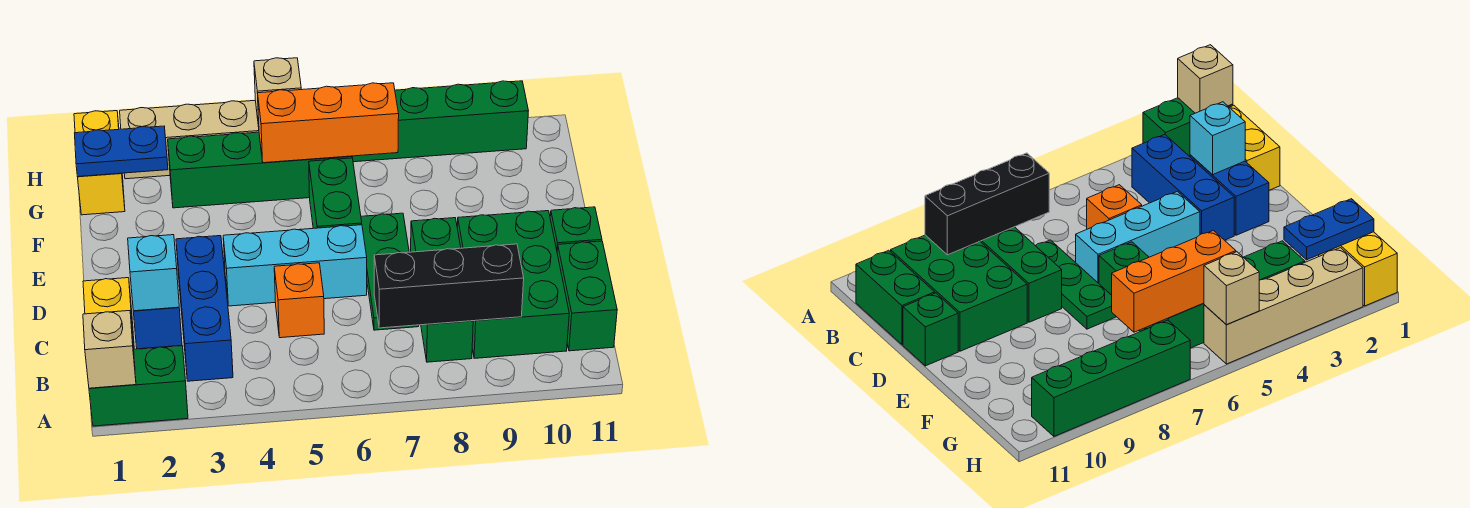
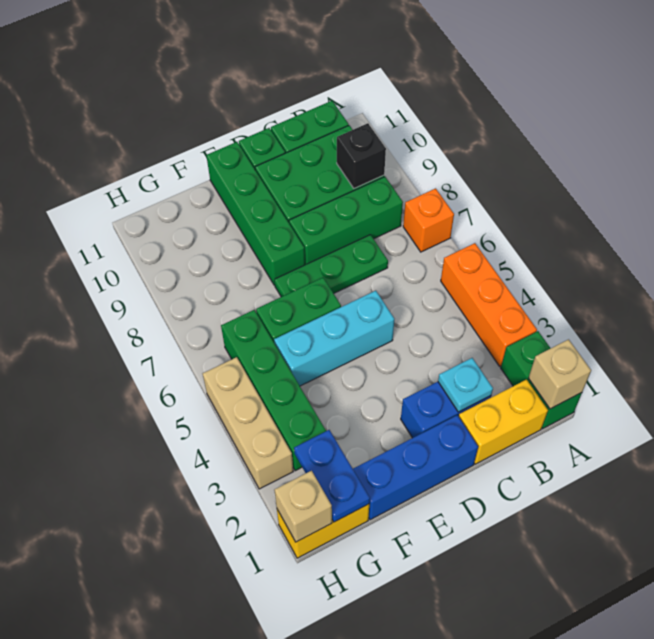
blue brick B3:D3 level 1 -> blue brick D1:F1 level 1
black brick B7:B9 level 2 -> black brick B9 level 2
cyan brick C2 level 2 -> cyan plate C2 level 2
orange brick C5 level 1 -> orange brick A7 level 1
cyan brick D4:D6 level 1 -> cyan brick D5:F5 level 1
orange brick G5:G7 level 2 -> orange brick A3:A5 level 1
tan brick H2:H5 level 1 -> tan brick H3:H5 level 1
tan brick H5 level 2 -> tan brick H1 level 2
green brick H7:H10 level 1 -> green brick E8:E11 level 1

